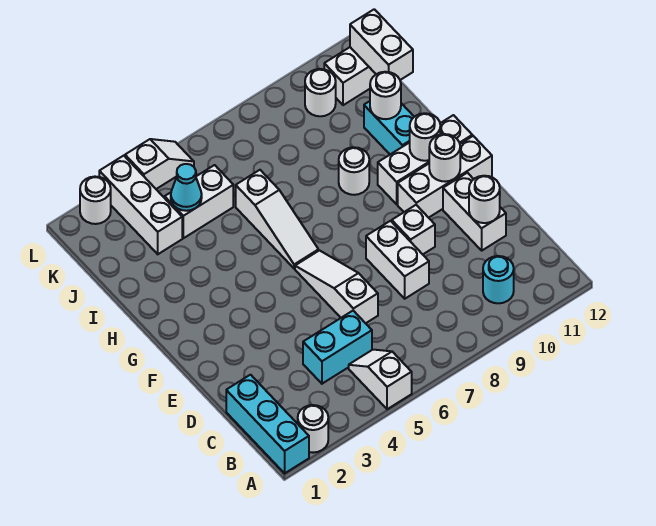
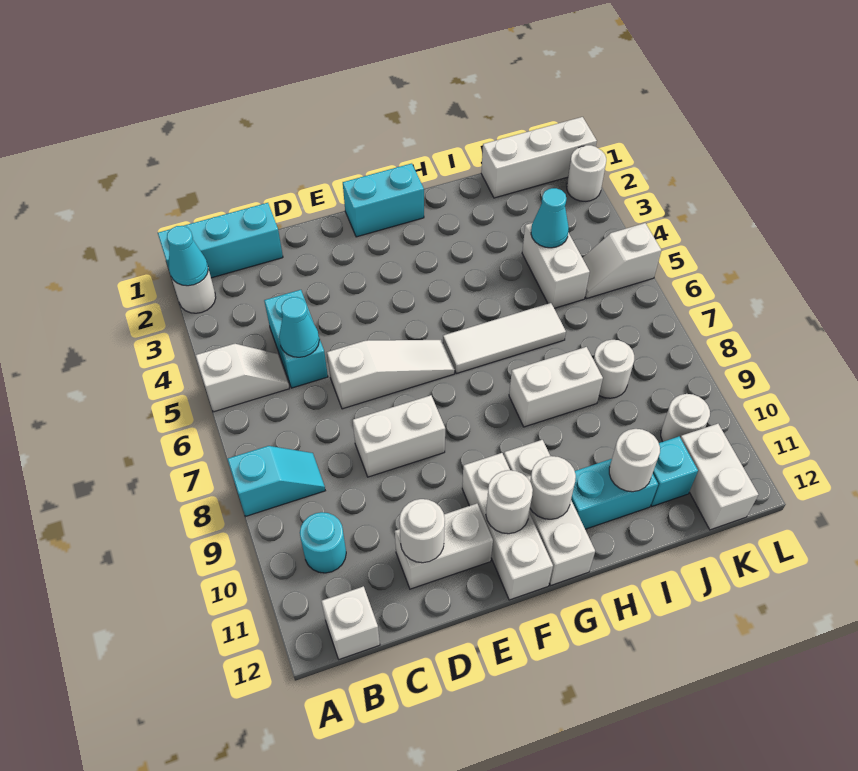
none -> cyan cone A2 level 2
none -> cyan slope A8:B8 level 1 top A
none -> cyan cone C5 level 2
white brick E9 level 1 -> white brick B12 level 1
none -> cyan brick F1:G1 level 1
white slope G6:I6 level 1 top I -> white tile G6:I6 level 1
white round brick H9 level 1 -> white round brick J8 level 1
white brick J3:L3 level 1 -> white brick J1:L1 level 1
none -> cyan brick J11 level 1
white brick J12:K12 level 2 -> white brick H8:I8 level 1
white slope L4:L5 level 1 top 4 -> white slope K5:L5 level 1 top L

